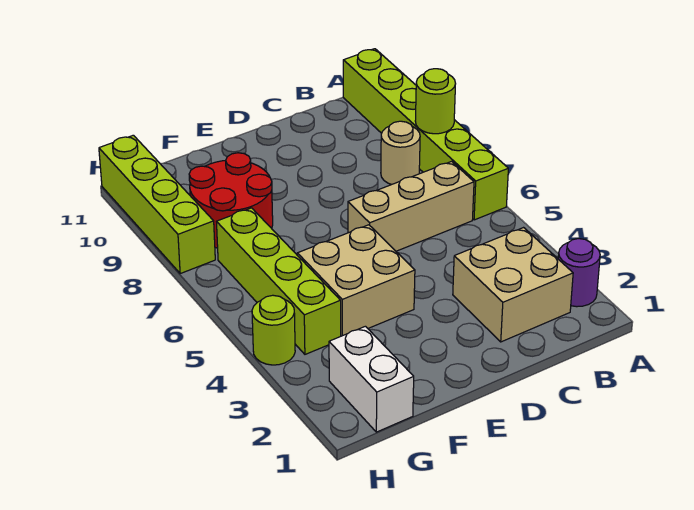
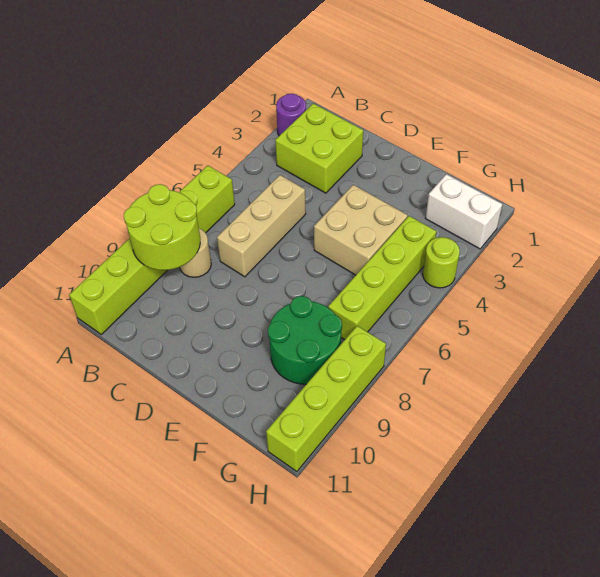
lime round brick A8 level 2 -> lime round brick A8:B9 level 2
tan brick B2:C3 level 1 -> lime brick B2:C3 level 1
tan brick B6:D6 level 1 -> tan brick C5:C7 level 1
red round brick F8:G9 level 1 -> green round brick F8:G9 level 1
white brick G1:G2 level 1 -> white brick G2:H2 level 1

